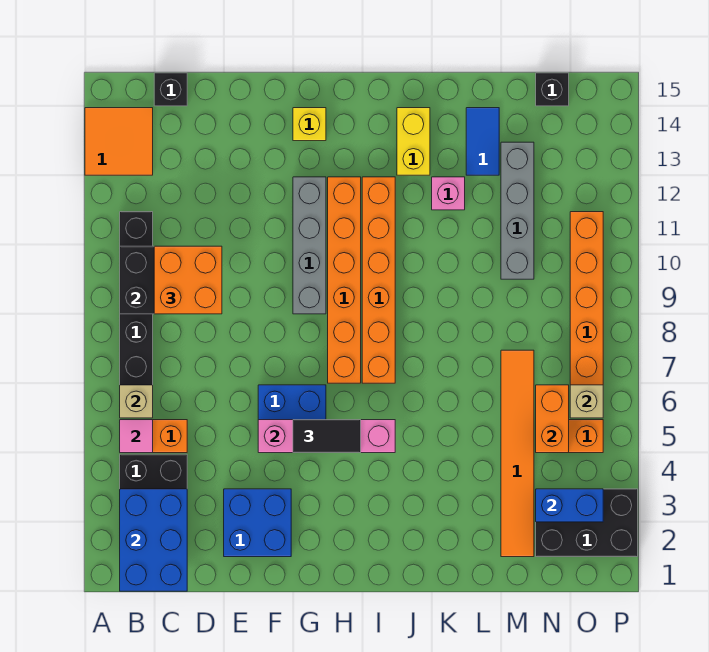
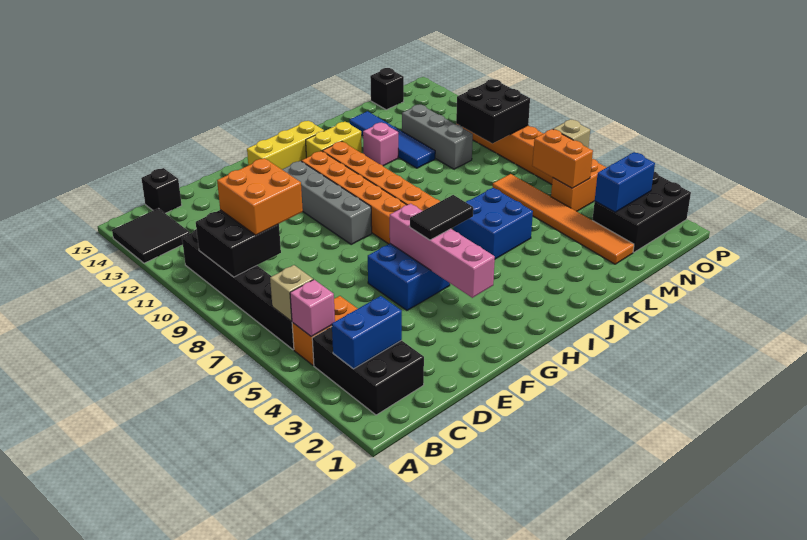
orange tile A13:B14 level 1 -> black tile A13:B14 level 1
blue brick B1:C3 level 2 -> blue brick B3:C3 level 2
pink tile B5 level 2 -> pink brick B5 level 2
blue brick E2:F3 level 1 -> blue brick J5:K6 level 1
pink brick F5:I5 level 2 -> pink brick G3:G6 level 2
yellow brick G14 level 1 -> yellow brick G14:I14 level 1
yellow brick J13:J14 level 1 -> yellow brick I13:J13 level 1
blue tile L13:L14 level 1 -> blue tile L11:L14 level 1
grey brick M10:M13 level 1 -> grey brick M10:M12 level 1
none -> black brick N9:O10 level 2

